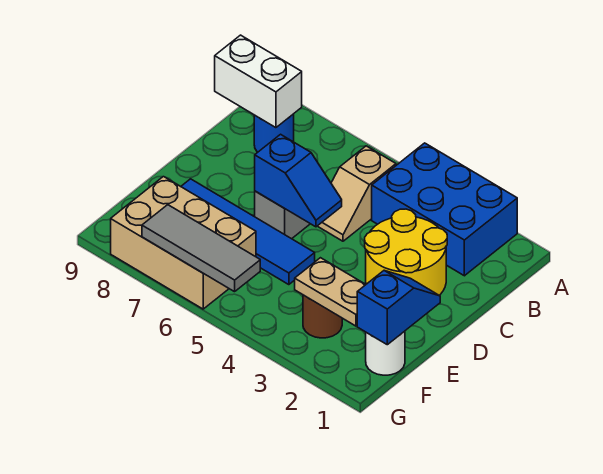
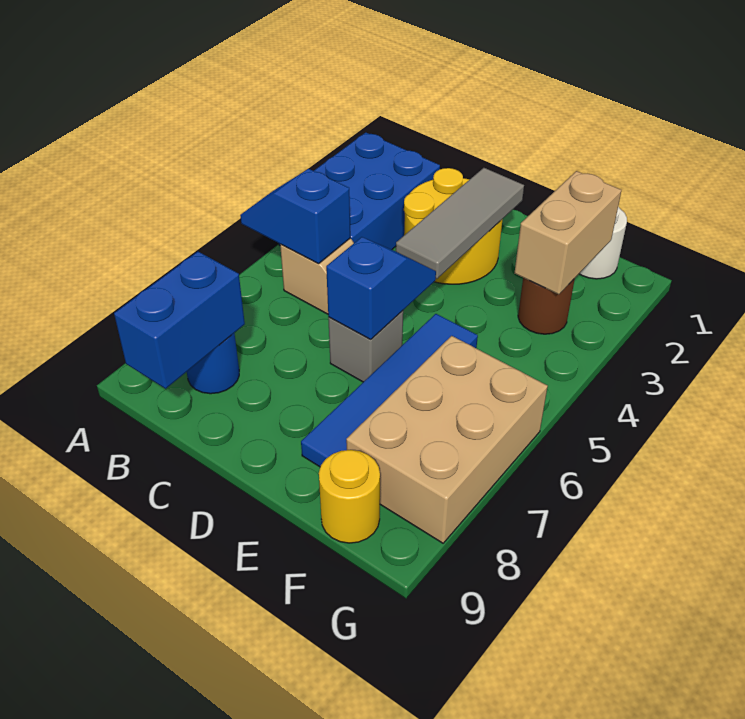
white brick B8:B9 level 2 -> blue brick B8:B9 level 2
blue slope E1:F1 level 2 top F -> blue slope A5:B5 level 2 top B
tan plate F2:F3 level 2 -> tan brick F2:F3 level 2
none -> yellow round brick F9 level 1
grey tile G5:G7 level 2 -> grey tile D2:D4 level 2

